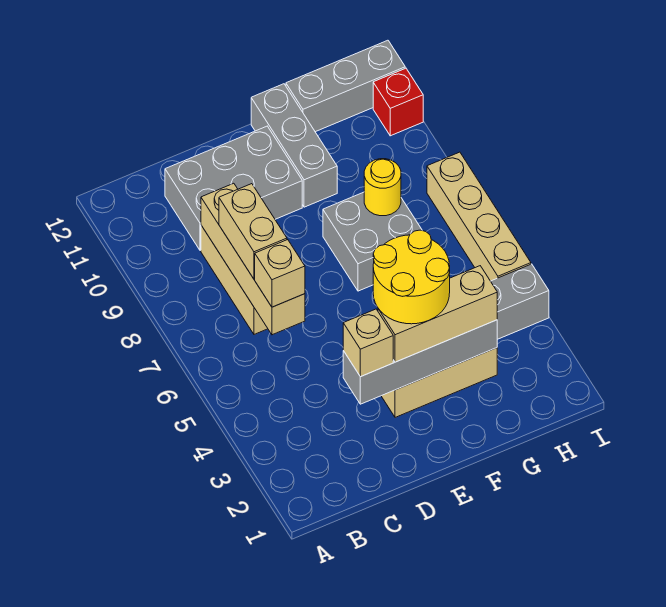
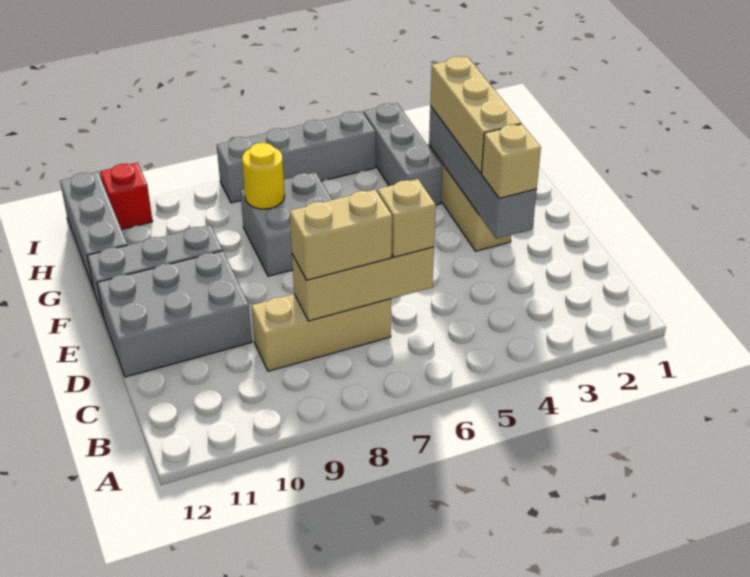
tan brick C6:C9 level 2 -> tan brick C6:C8 level 2
grey brick C10:E11 level 1 -> grey brick D10:E12 level 1
yellow round brick E3:F4 level 4 -> none
tan brick I5:I8 level 1 -> grey brick I5:I8 level 1

